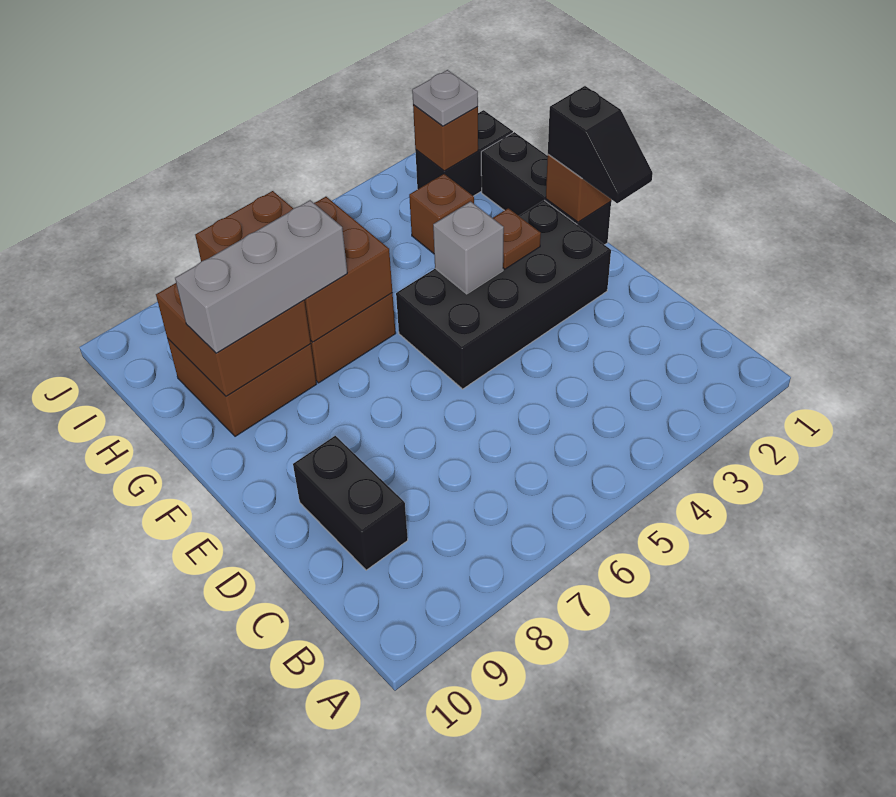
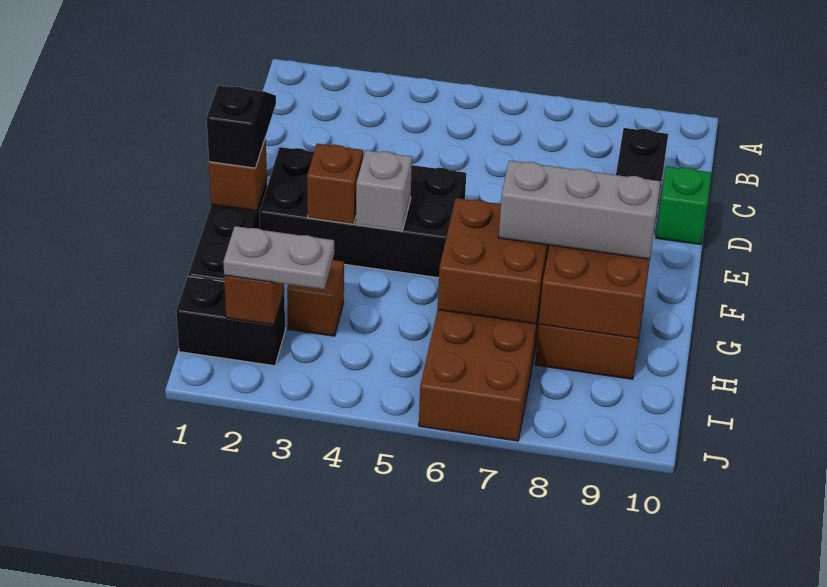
none -> green brick D10 level 1
brown plate F3 level 2 -> brown brick F3 level 2
grey plate I2 level 3 -> grey plate I2:I3 level 3

